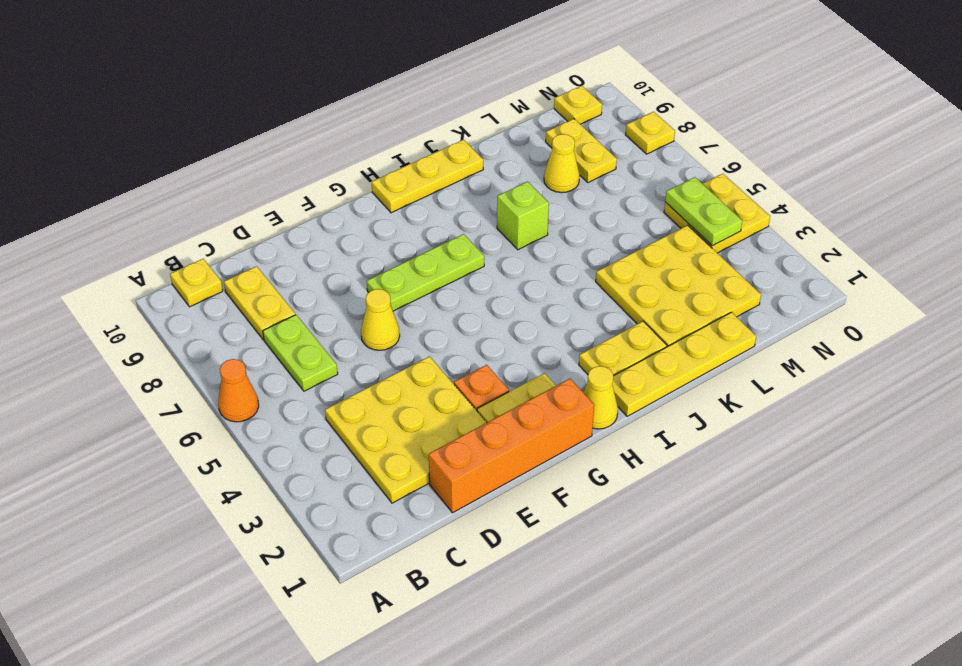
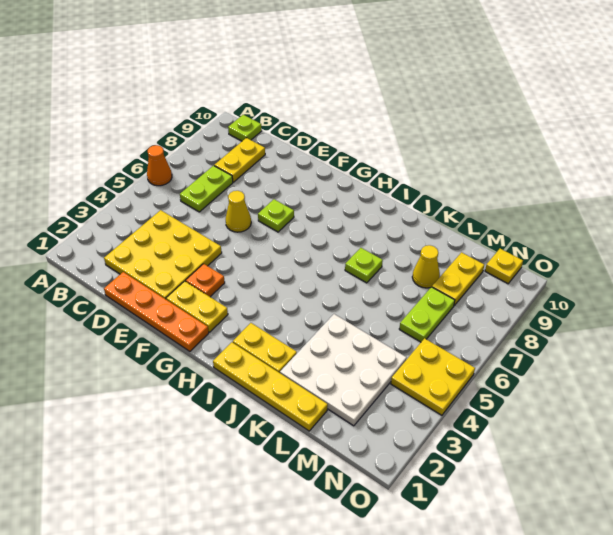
yellow plate B10 level 1 -> lime plate B10 level 1
orange brick D1:G1 level 1 -> orange plate D1:G1 level 1
lime plate F7:H7 level 1 -> lime plate F7 level 1
yellow cone H1 level 1 -> none
yellow plate H10:J10 level 1 -> none
lime brick J7 level 1 -> lime plate J7 level 1
yellow plate K2:M4 level 1 -> white plate K2:M4 level 1
lime plate N4:N5 level 2 -> lime plate M6:M7 level 1
yellow plate O8 level 1 -> none

